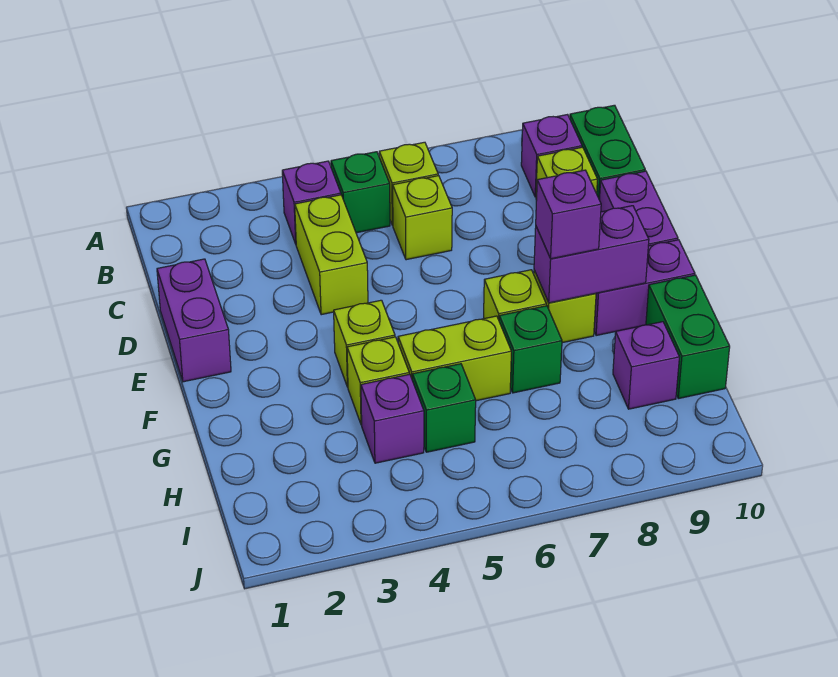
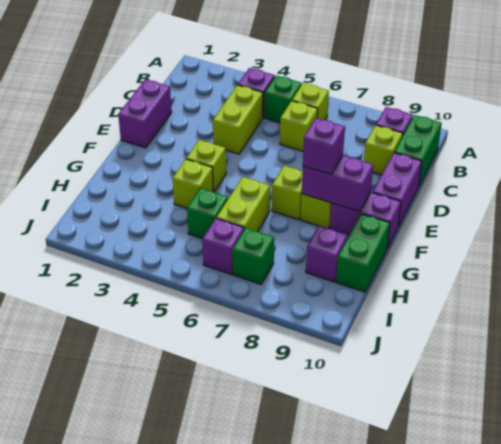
lime brick G5:G6 level 1 -> lime brick G6:H6 level 1
green brick G7 level 1 -> green brick I7 level 1
purple brick H4 level 1 -> purple brick I6 level 1

